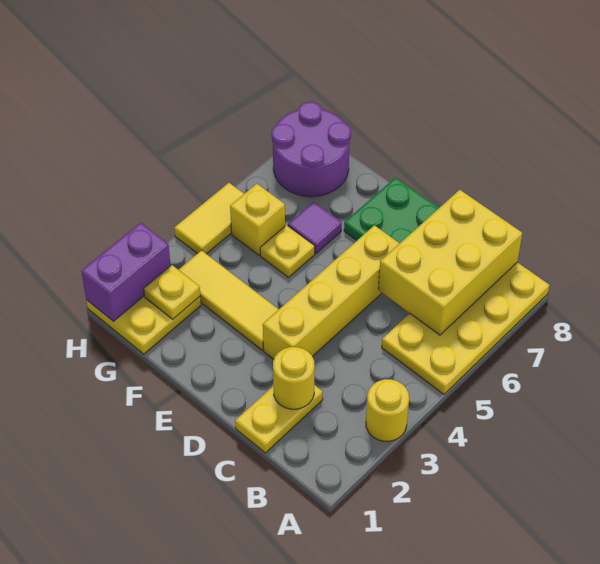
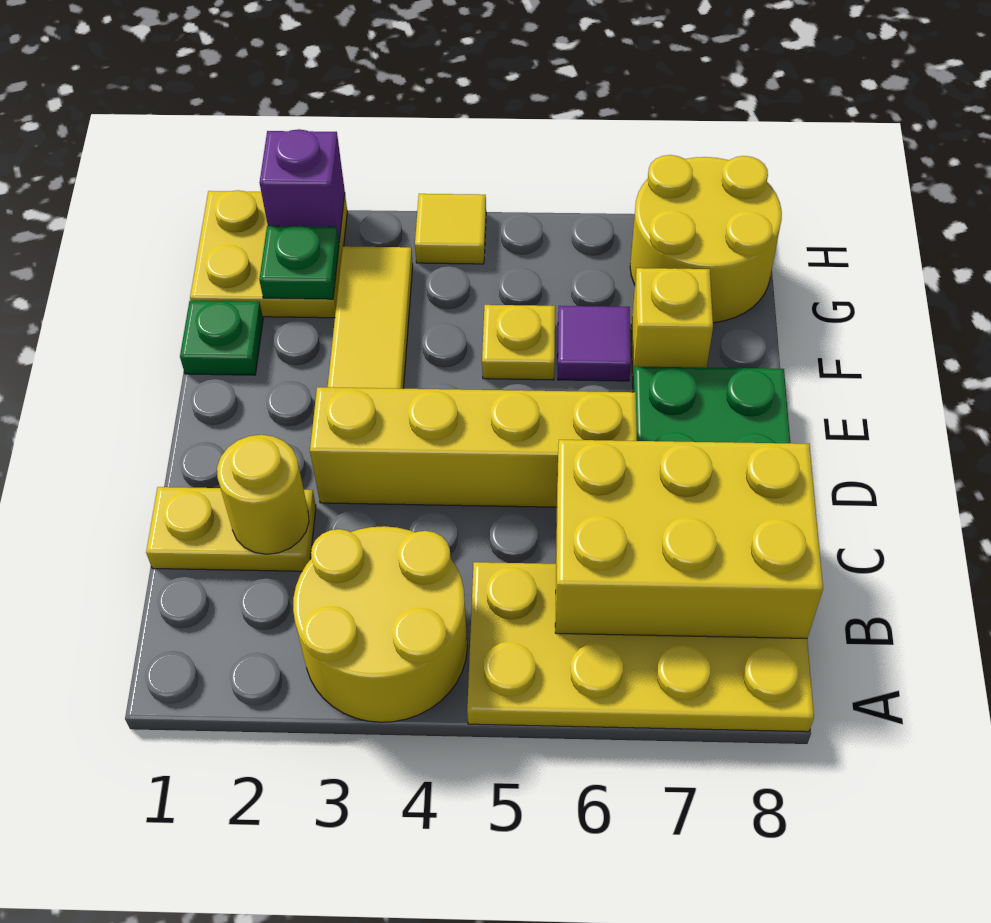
yellow round brick A3 level 1 -> yellow round brick A3:B4 level 1
none -> green plate F1 level 1
yellow plate G2 level 2 -> green plate G2 level 2
yellow brick G5 level 1 -> yellow brick F7 level 1
purple round brick G7:H8 level 1 -> yellow round brick G7:H8 level 1
purple brick H1:H2 level 2 -> purple brick H2 level 2
yellow tile H4:H5 level 1 -> yellow tile H4 level 1

